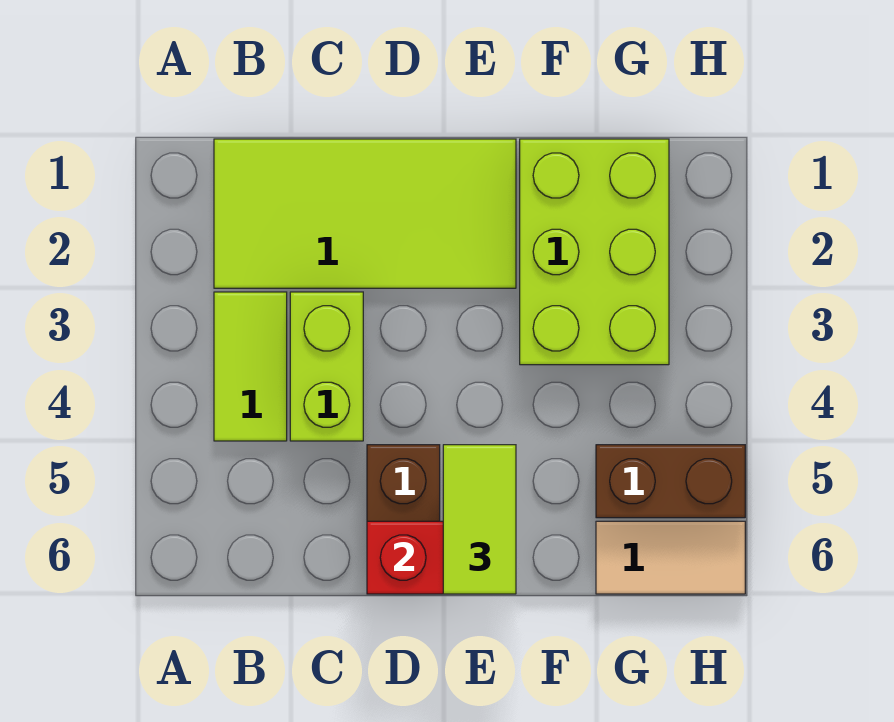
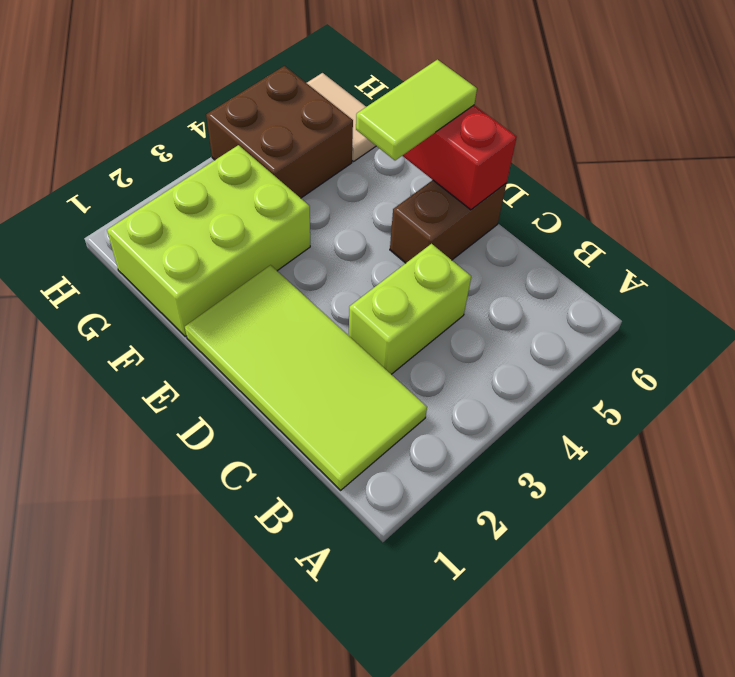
lime tile B3:B4 level 1 -> none
brown brick G5:H5 level 1 -> brown brick G4:H5 level 1

